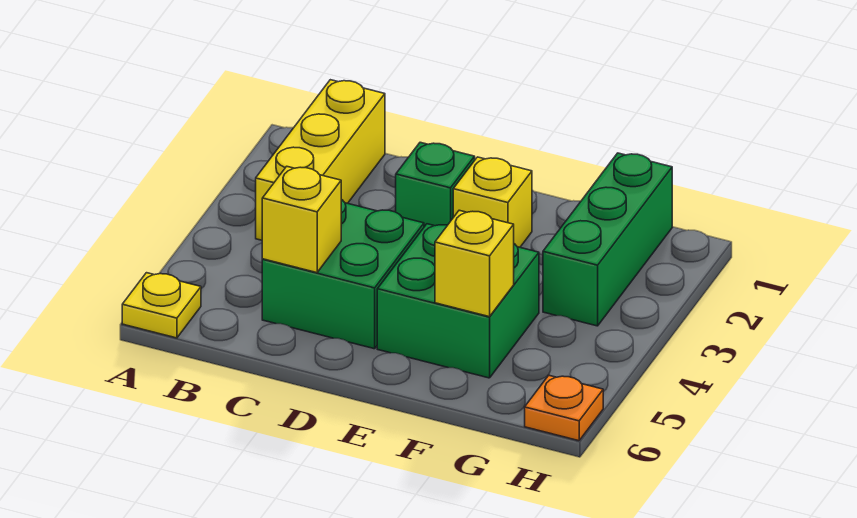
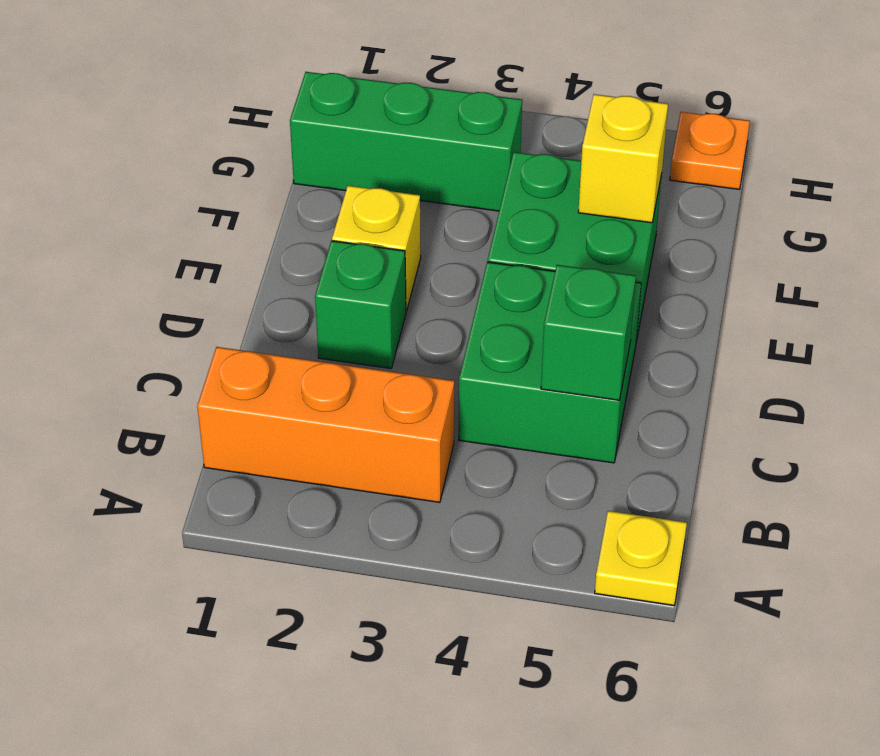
yellow brick B1:B3 level 1 -> orange brick B1:B3 level 1
yellow brick C5 level 2 -> green brick C5 level 2

